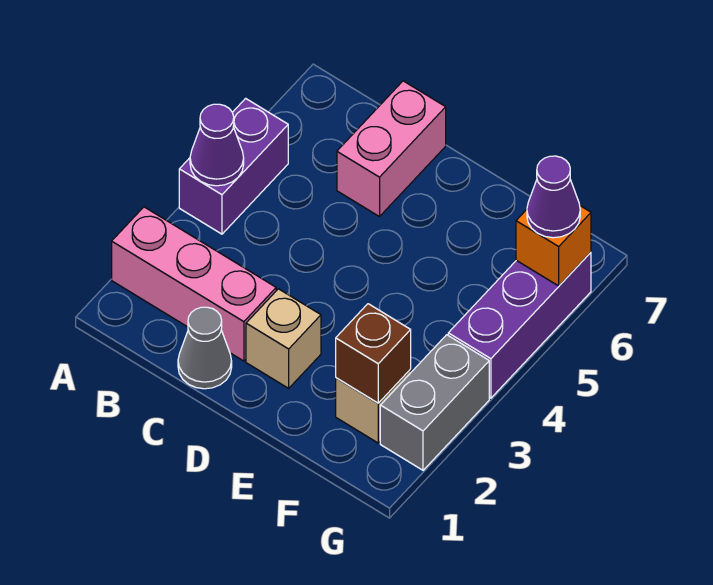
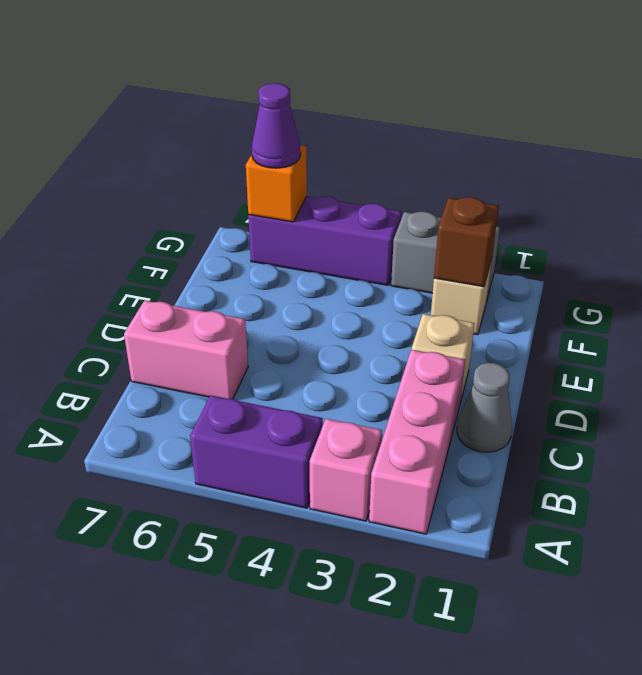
none -> pink brick A3 level 1
purple cone A4 level 2 -> none

